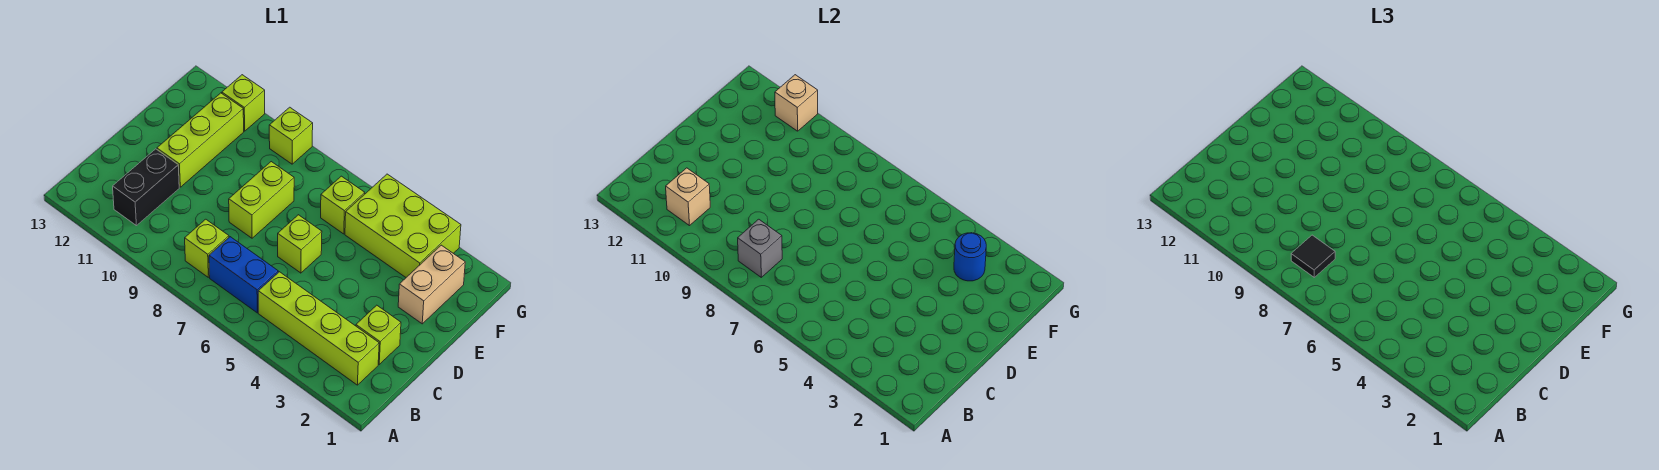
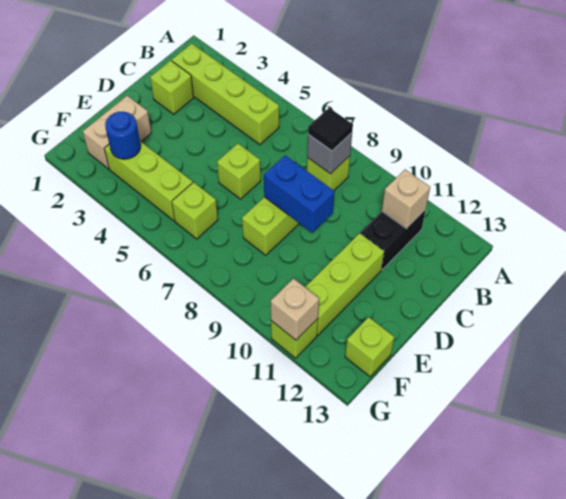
blue brick B6:B7 level 1 -> blue brick D8:D9 level 2
lime brick F3:G5 level 1 -> lime brick F3:F5 level 1
lime brick G9 level 1 -> lime brick F13 level 1

